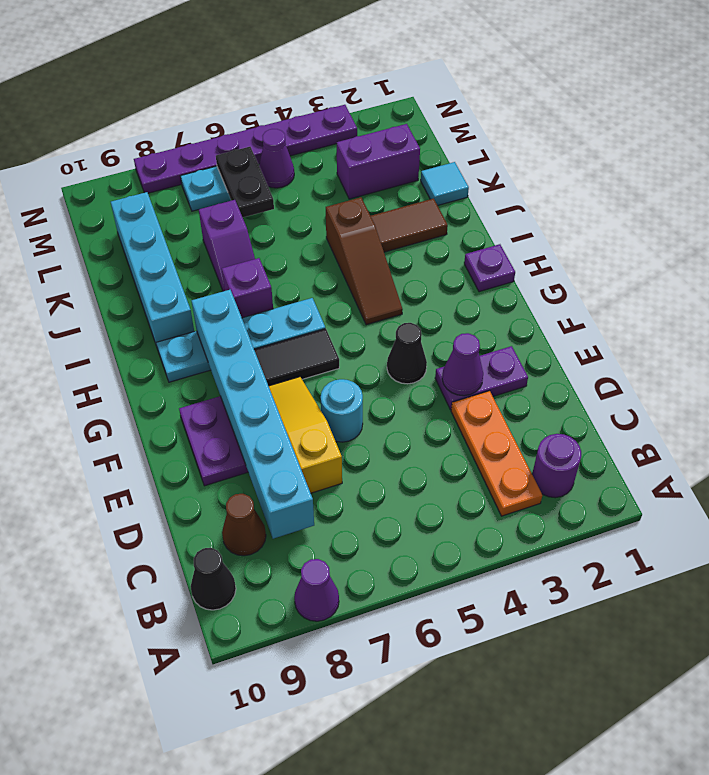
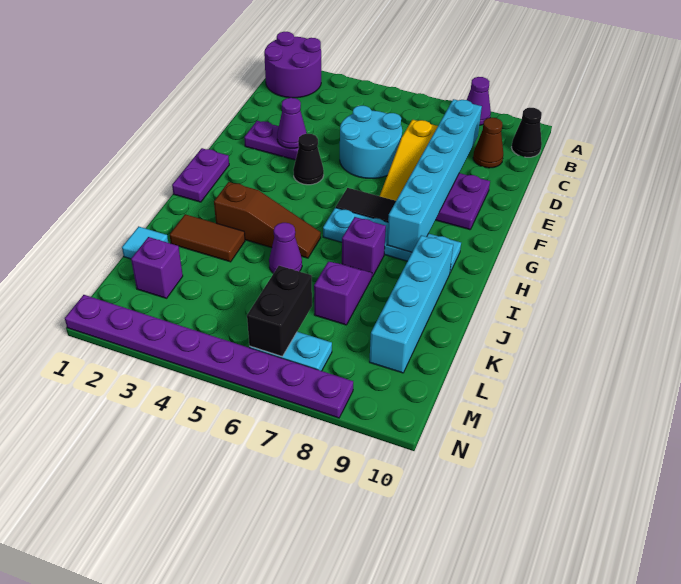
purple round brick B2 level 1 -> purple round brick A1:B2 level 1
orange plate B3:D3 level 1 -> none
cyan round brick E6 level 1 -> cyan round brick D5:E6 level 1
purple plate H1 level 1 -> purple plate G1:H1 level 1
brown slope H4:J4 level 1 top J -> brown slope I3:I5 level 1 top 3
purple brick L2:L3 level 1 -> purple brick L2 level 1
black plate L6:M6 level 2 -> black brick L6:M6 level 2
purple cone M5 level 1 -> purple cone J5 level 1
purple plate N3:N8 level 1 -> purple plate N1:N8 level 1

